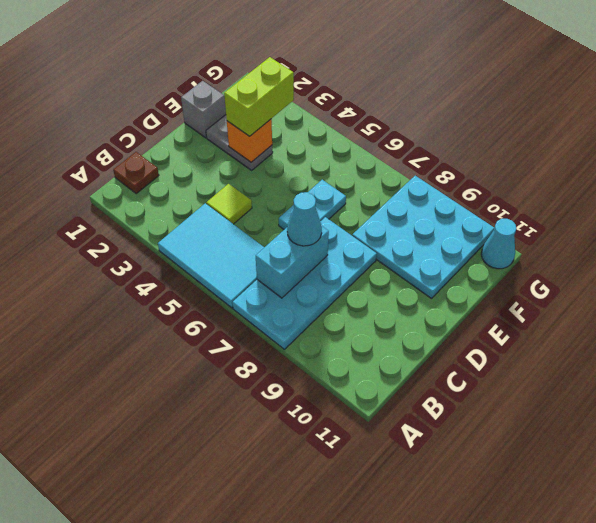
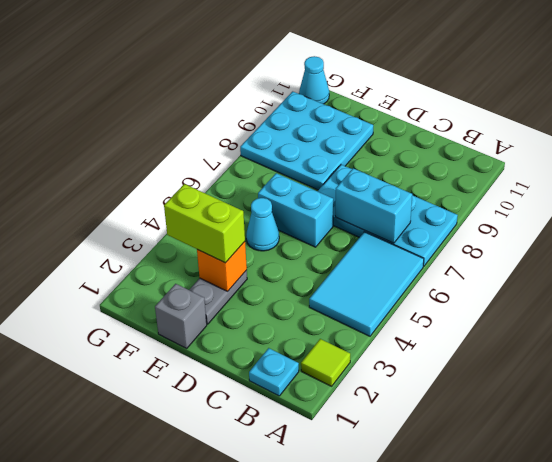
brown plate B1 level 1 -> cyan plate B1 level 1
lime tile C4 level 1 -> lime tile A2 level 1
cyan cone C7 level 3 -> cyan cone E5 level 1
cyan plate D6:E6 level 1 -> cyan brick D6:E6 level 1

